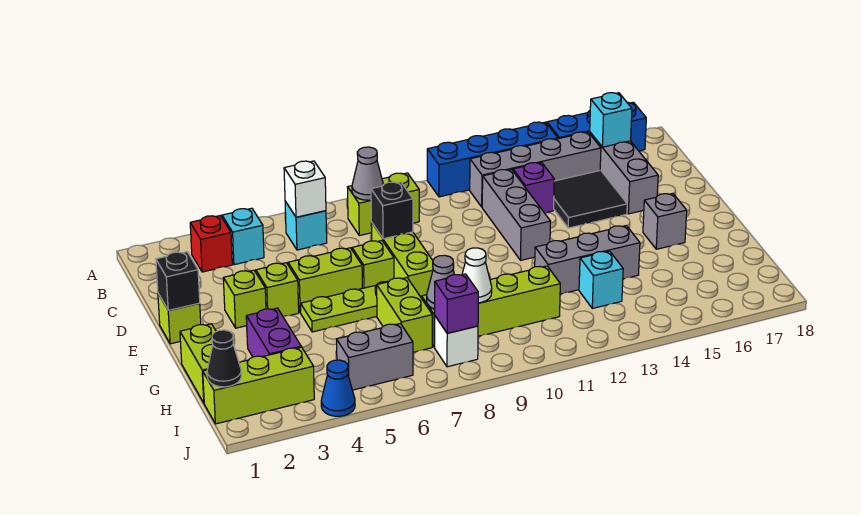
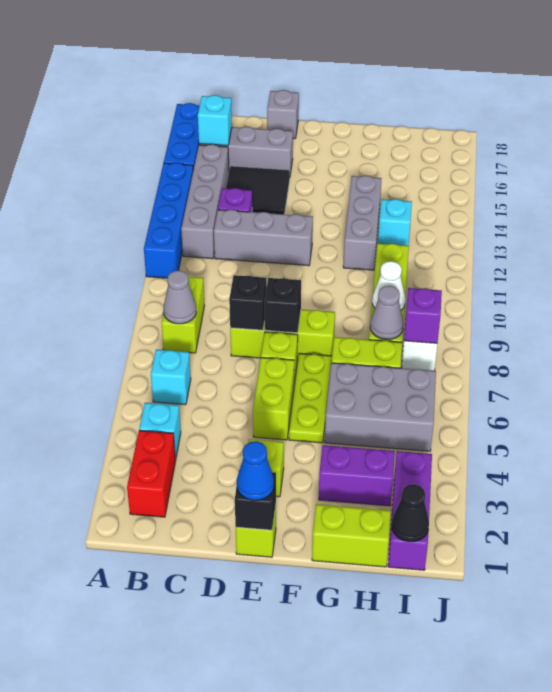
red brick B3 level 1 -> red brick B2:B3 level 1
white brick B6 level 2 -> none
lime brick E4 level 1 -> none
none -> black brick E8 level 2
grey brick F16 level 1 -> grey brick D18 level 1
lime brick I1:I3 level 1 -> purple brick I1:I3 level 1
grey brick I5:I6 level 1 -> grey brick G5:I6 level 1
blue cone J4 level 1 -> blue cone E1 level 3

